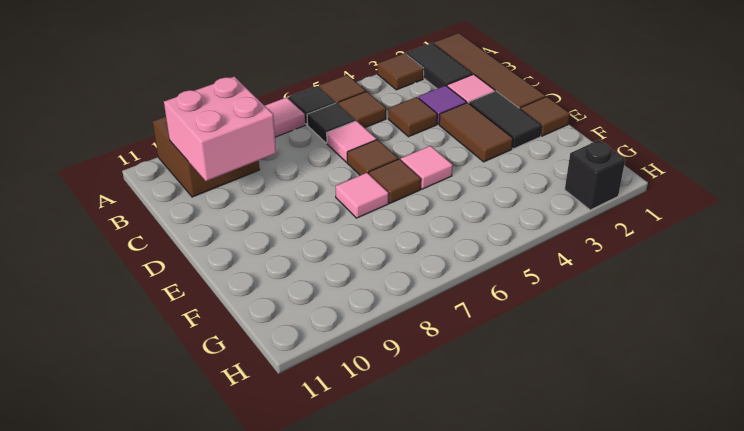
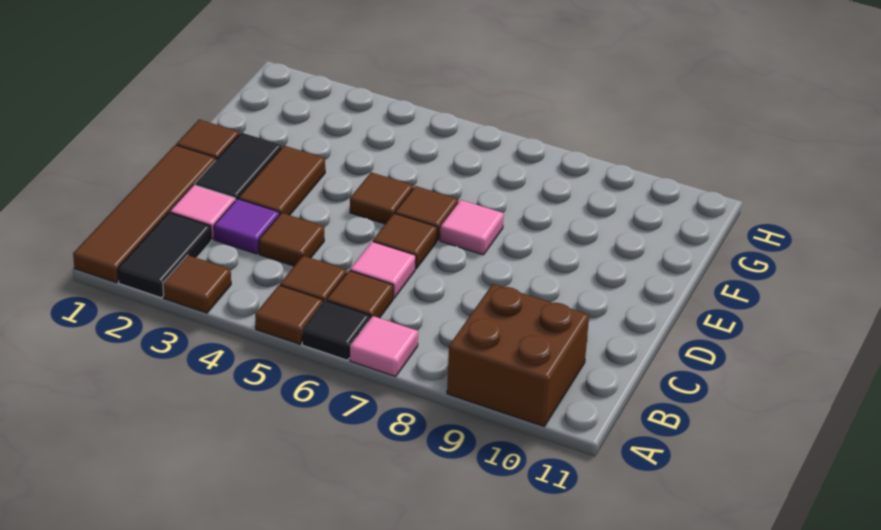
black tile B6 level 1 -> brown tile B6 level 1
pink brick B9:C10 level 2 -> none
pink tile E5 level 1 -> brown tile E5 level 1
black brick H2 level 1 -> none

